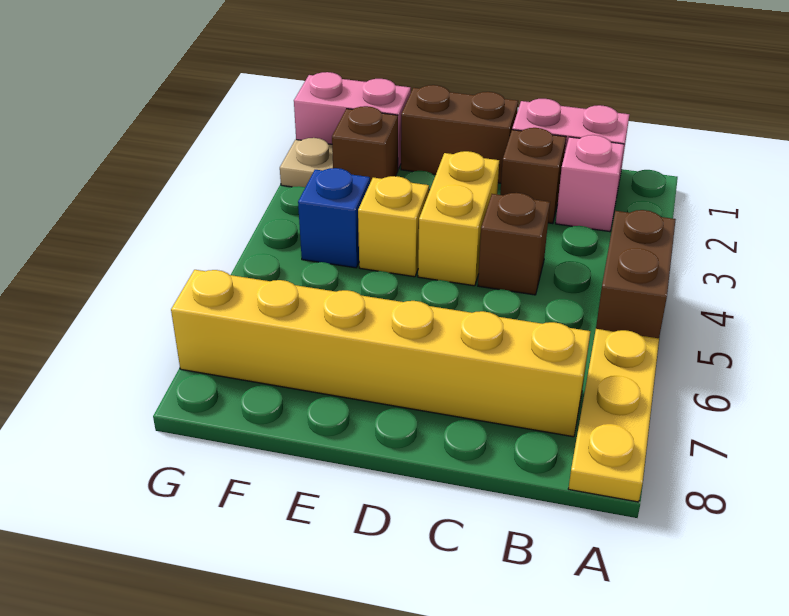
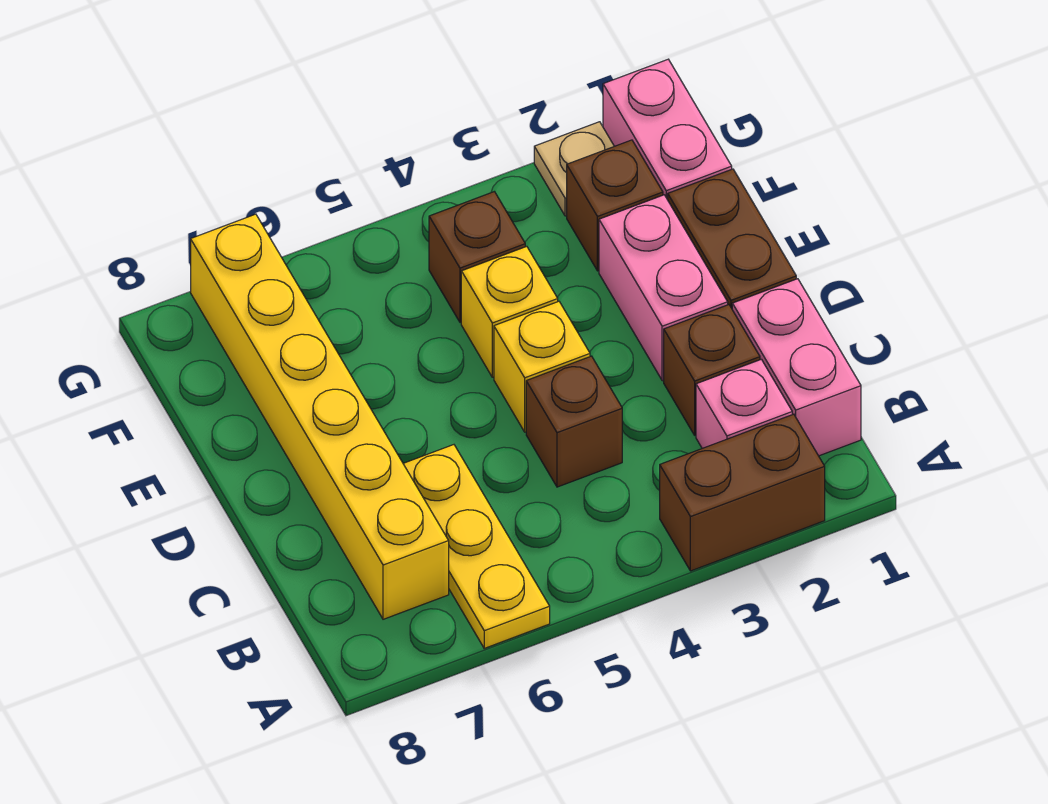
brown brick A4:A5 level 1 -> brown brick A2:A3 level 1
yellow plate A6:A8 level 1 -> yellow plate A6:C6 level 1
none -> pink brick D2:E2 level 1
yellow brick D3:D4 level 1 -> yellow brick D4 level 1
blue brick F4 level 1 -> brown brick F4 level 1

